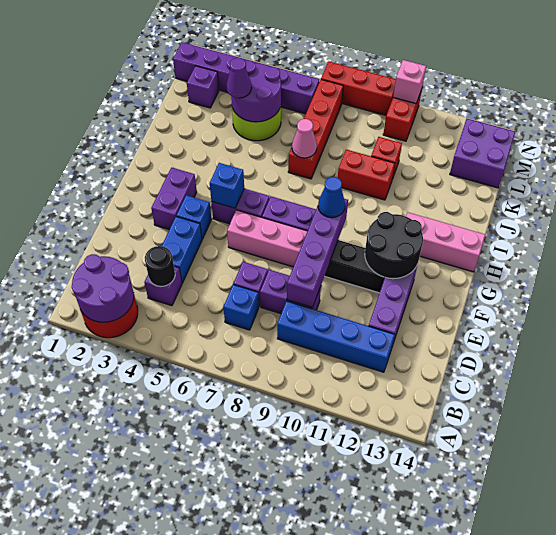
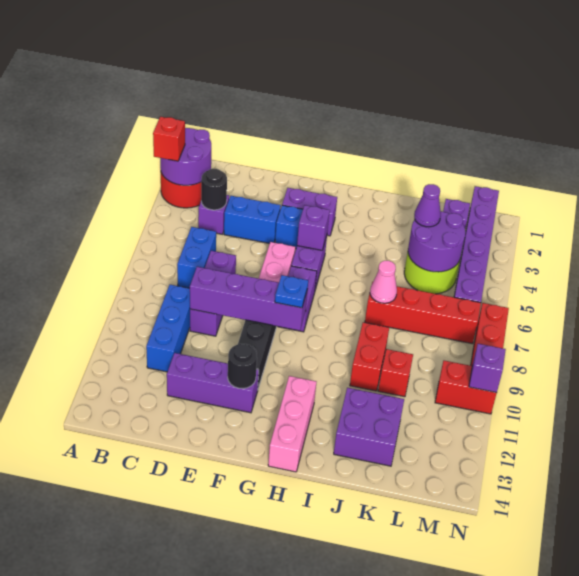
none -> red brick A3 level 3
blue brick C7 level 1 -> blue brick C6:C7 level 1
blue brick C9:C12 level 1 -> blue brick C9:C11 level 1
black round brick F11:G12 level 2 -> black round brick F12 level 2
blue brick G5 level 2 -> purple brick G5 level 2
blue cone G9 level 3 -> blue plate G9 level 3
purple brick L13:M14 level 1 -> purple brick J12:K13 level 1
pink brick N10 level 2 -> purple brick N10 level 2

